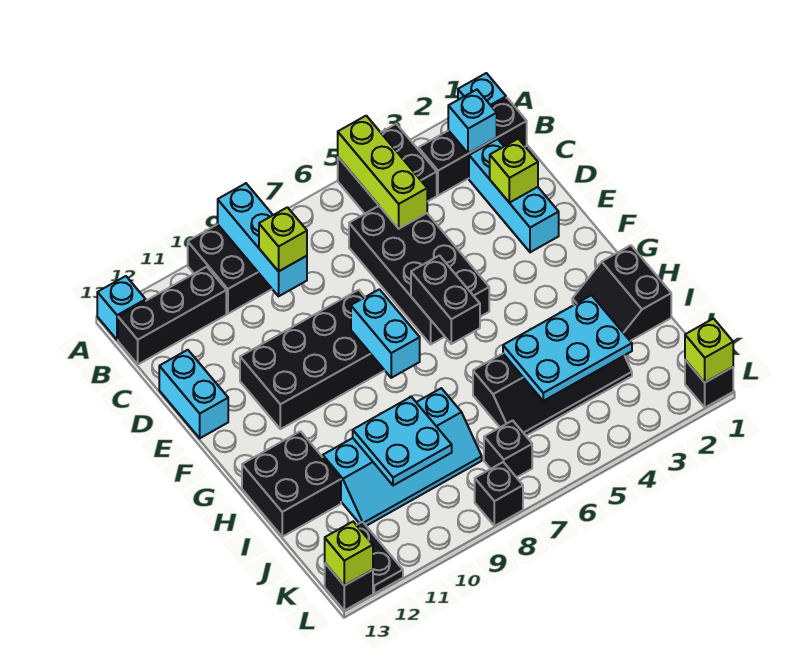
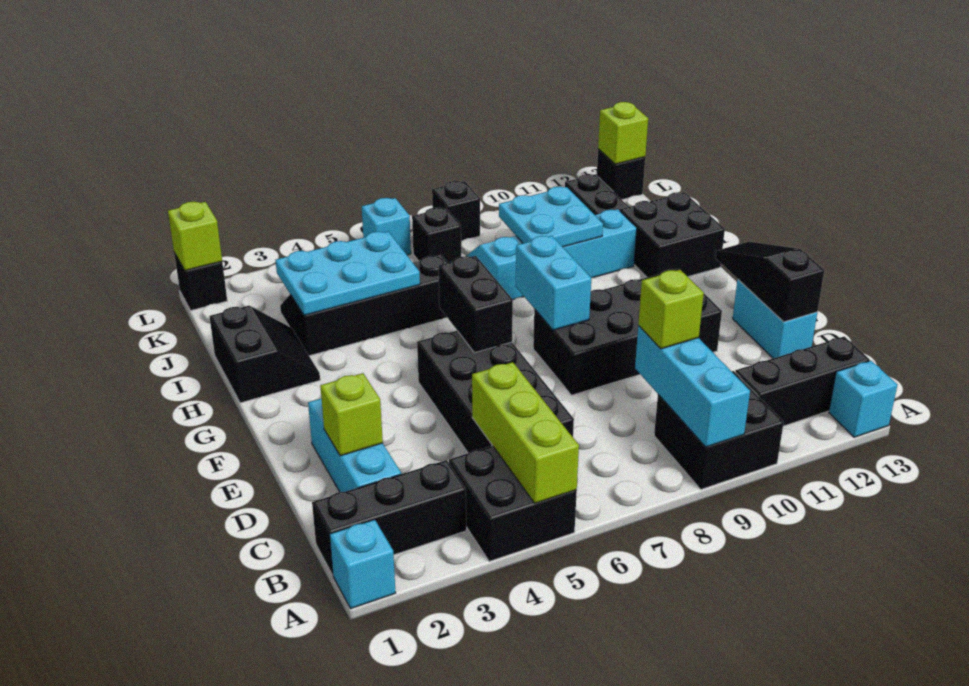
cyan brick B2 level 2 -> cyan brick L6 level 1
none -> black slope D13:F13 level 2 top D

